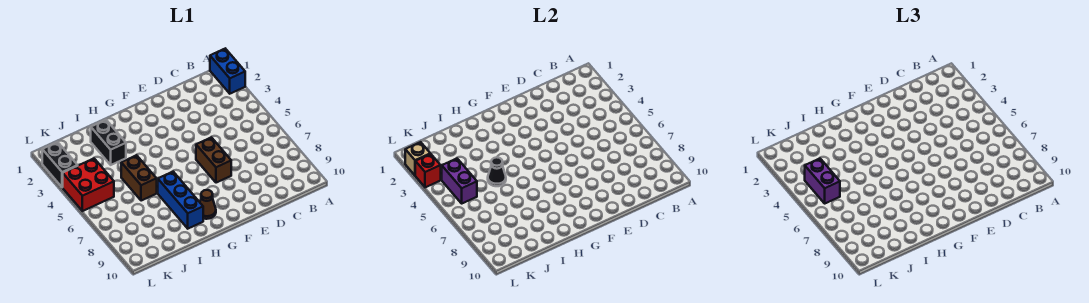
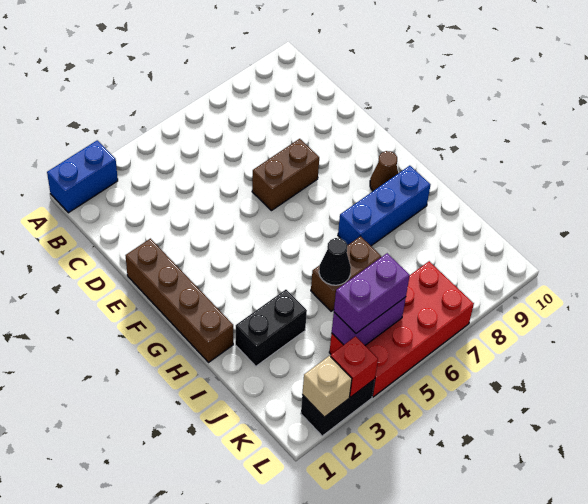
none -> brown brick E1:H1 level 1
red brick K4:L5 level 1 -> red brick K4:L7 level 1

